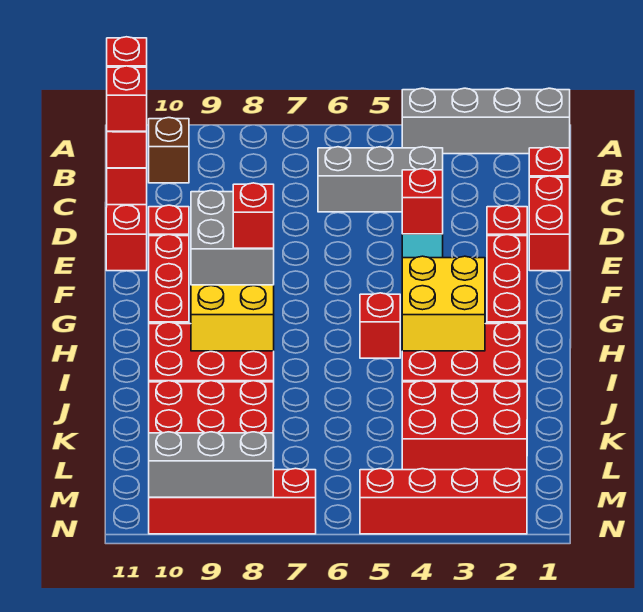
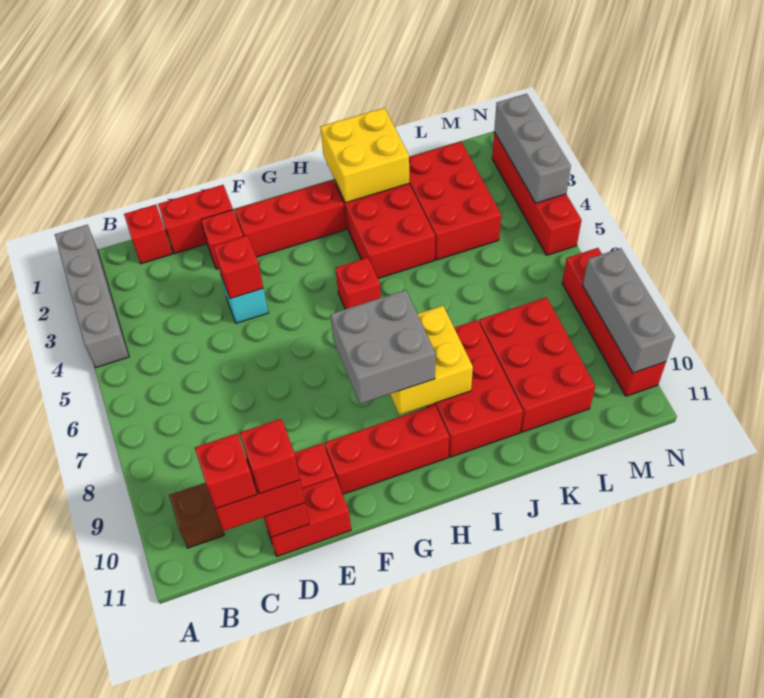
grey brick C4:C6 level 1 -> grey brick N2:N4 level 2
yellow brick H3:I4 level 2 -> yellow brick I1:J2 level 2
red brick H8 level 4 -> none

